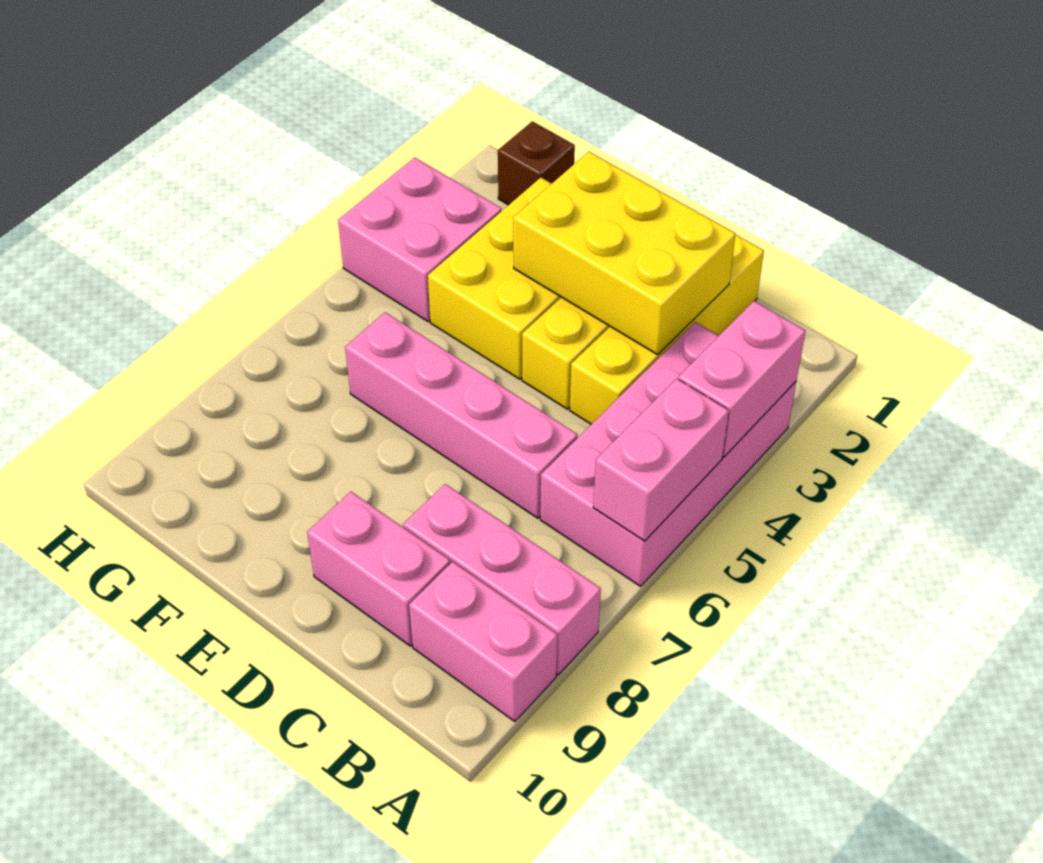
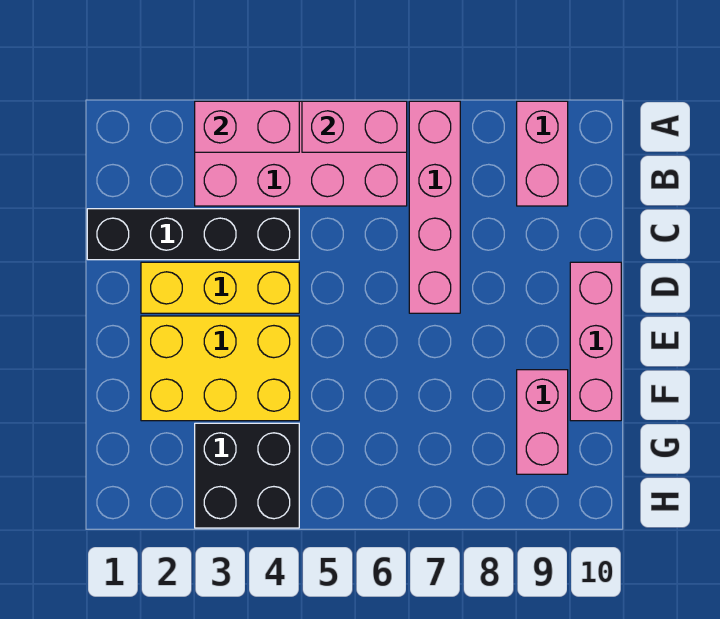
pink brick A8:C8 level 1 -> pink brick D10:F10 level 1
yellow brick C1:C4 level 1 -> black brick C1:C4 level 1
yellow brick C2:E3 level 2 -> none
pink brick C6:F6 level 1 -> pink brick A7:D7 level 1
pink brick C9:D9 level 1 -> pink brick F9:G9 level 1
brown brick G1 level 1 -> none
pink brick G3:H4 level 1 -> black brick G3:H4 level 1

